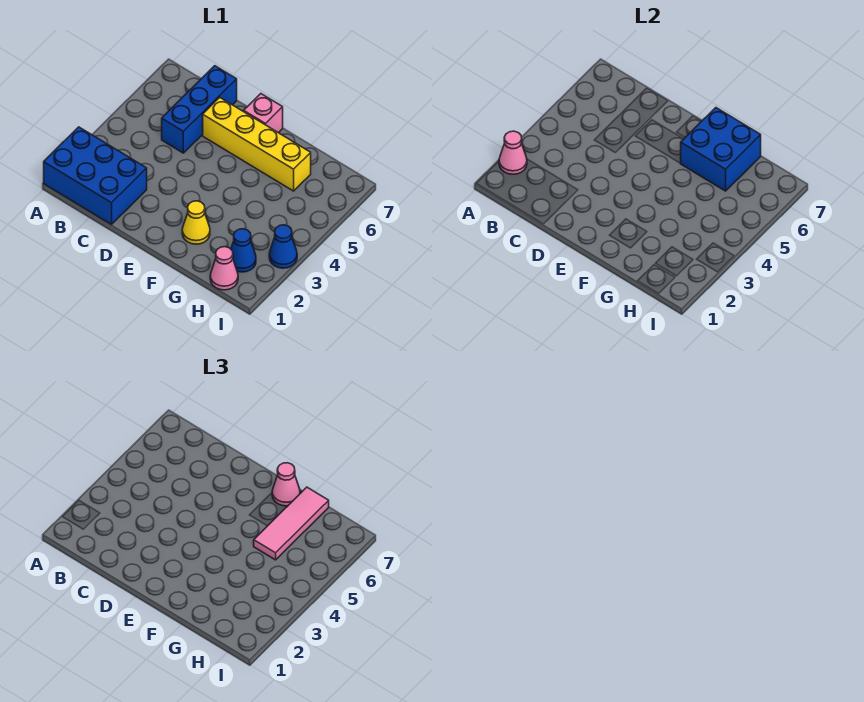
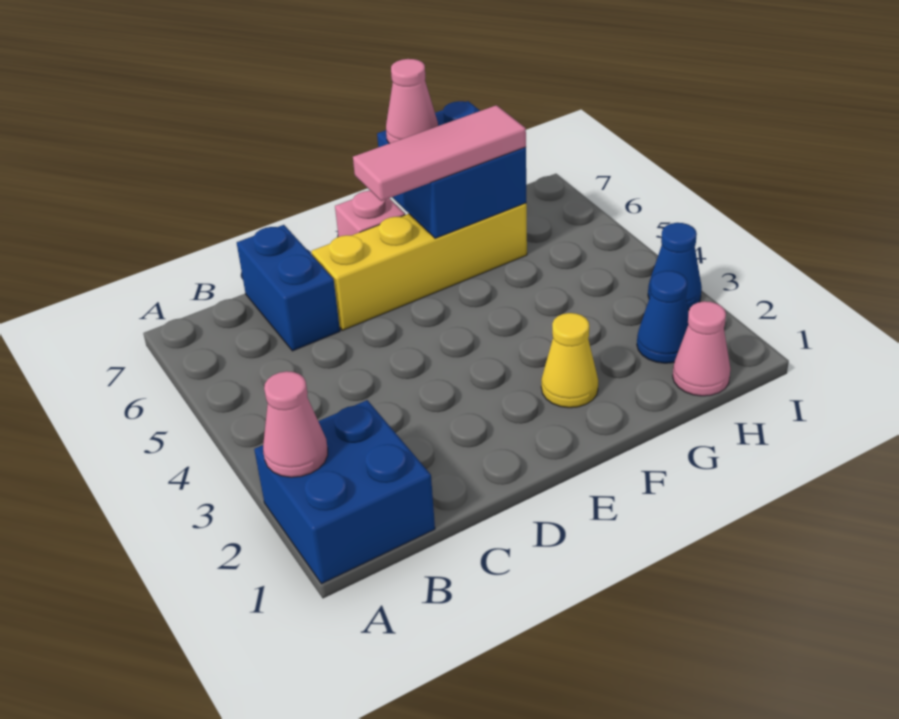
blue brick A1:C2 level 1 -> blue brick A1:B2 level 1
blue brick C5:C7 level 1 -> blue brick C6:C7 level 1
pink tile G5:G7 level 3 -> pink tile E6:G6 level 3

